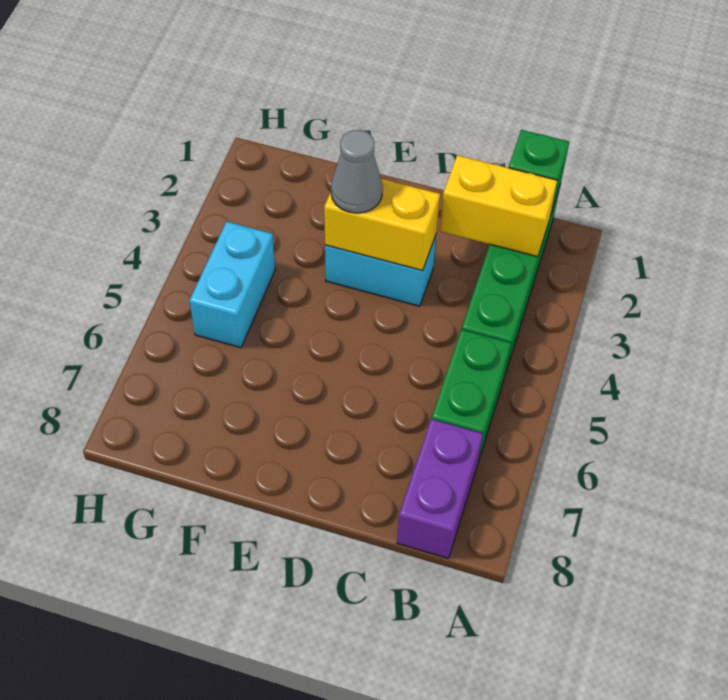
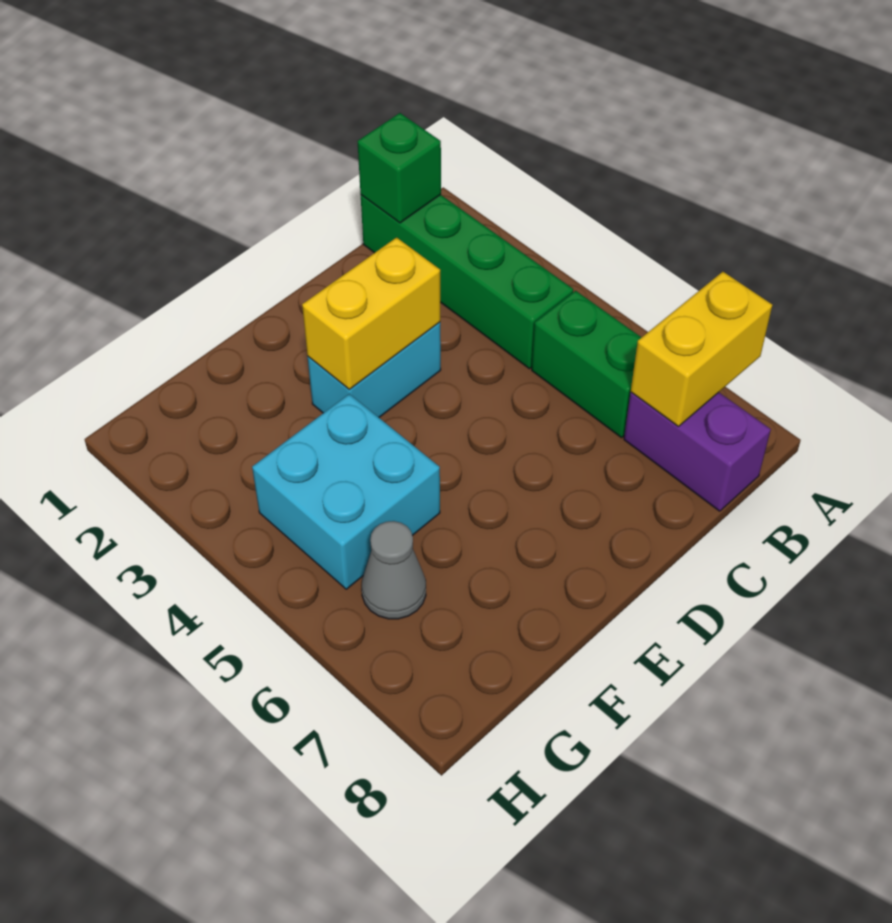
yellow brick B2:C2 level 2 -> yellow brick A7:B7 level 2
grey cone E3 level 3 -> grey cone G6 level 1
cyan brick G4:G5 level 1 -> cyan brick F4:G5 level 1

